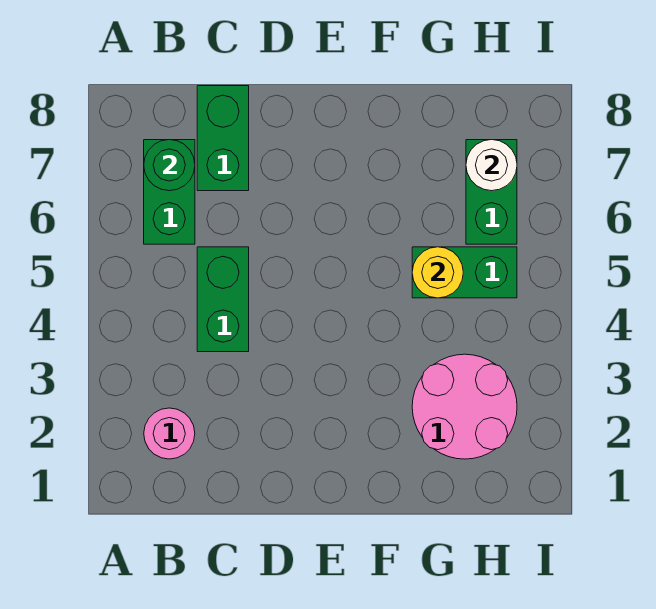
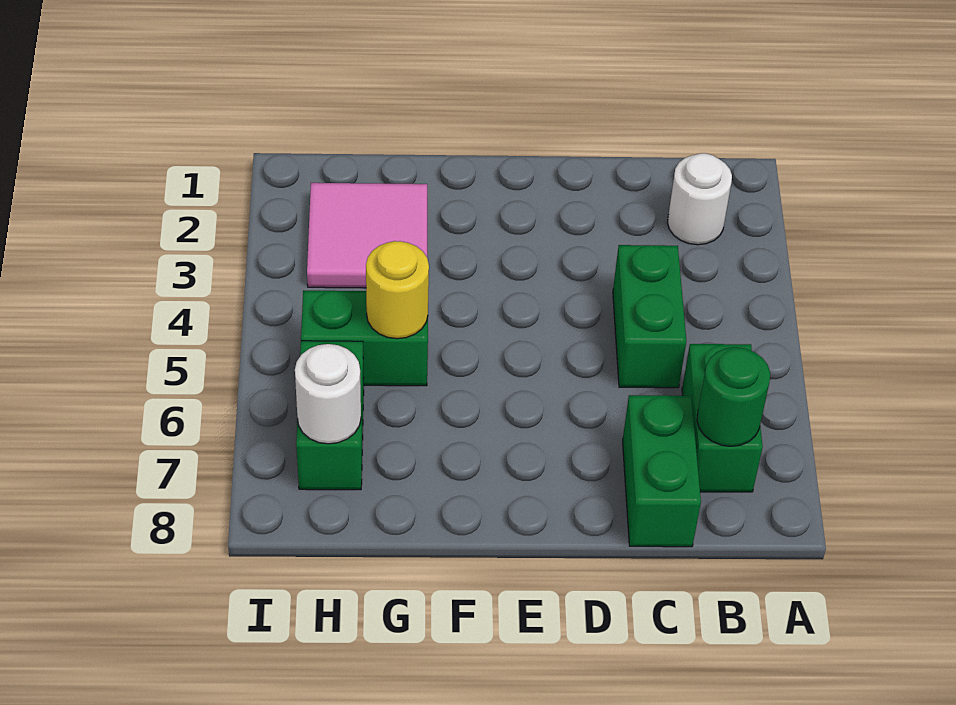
pink round brick B2 level 1 -> white round brick B2 level 1
pink round brick G2:H3 level 1 -> pink tile G2:H3 level 1

